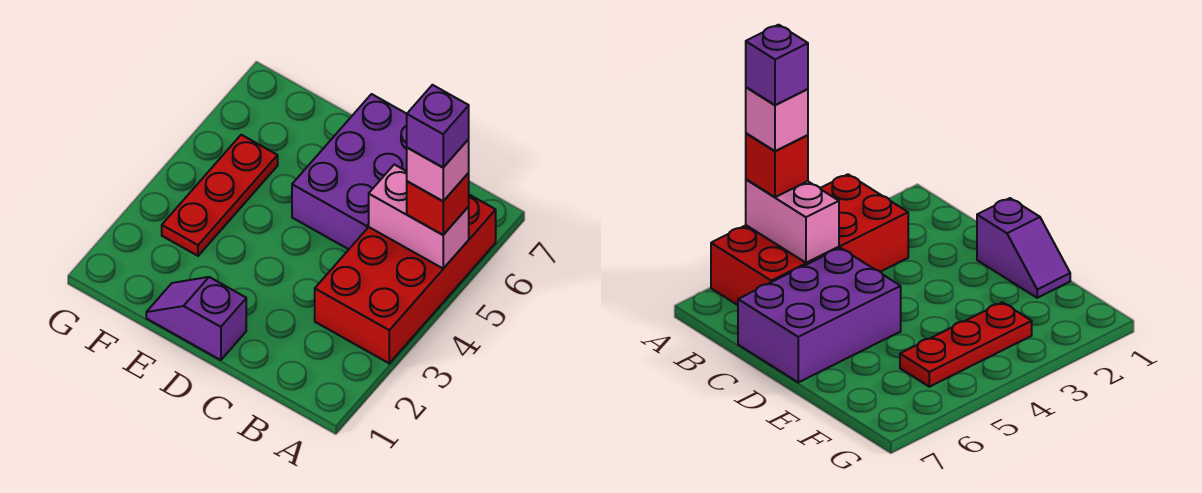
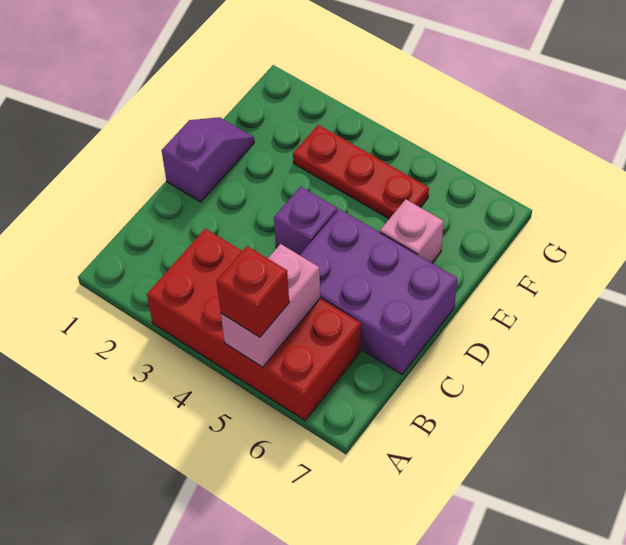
pink brick A5 level 4 -> pink brick E6 level 1
purple brick A5 level 5 -> purple brick D4 level 1

